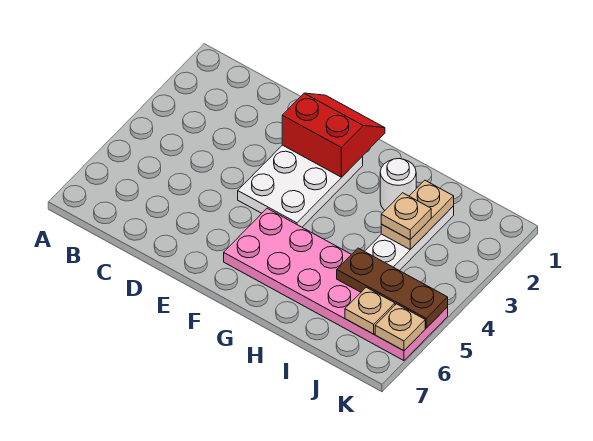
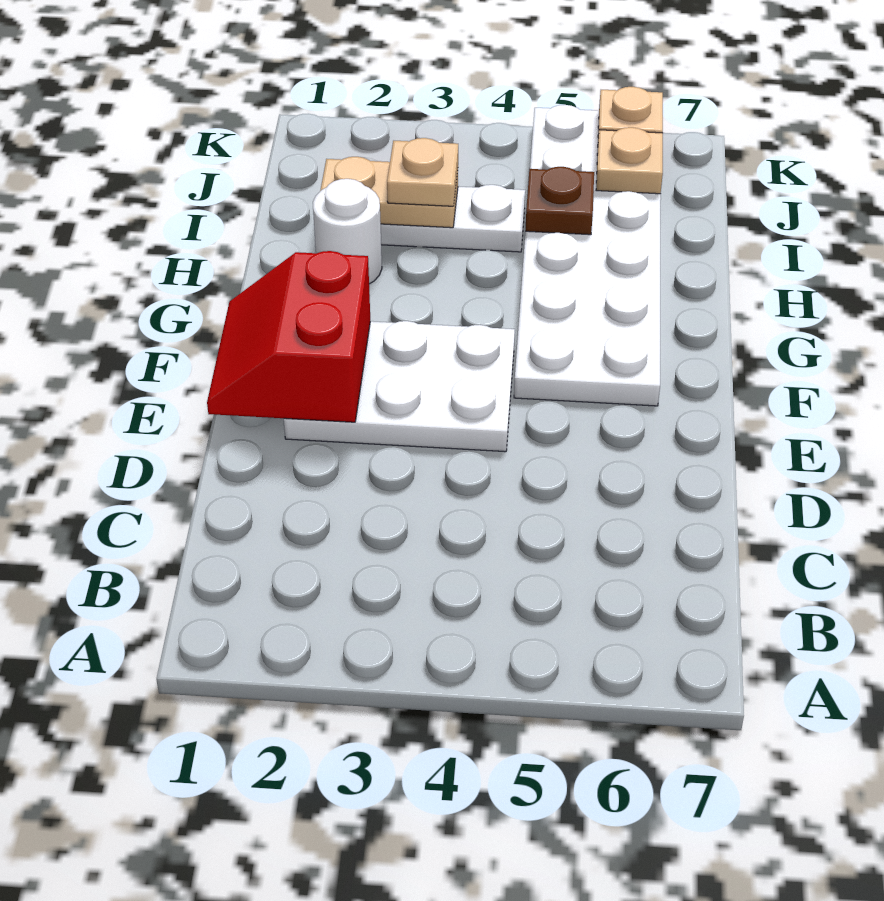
pink plate F5:K6 level 1 -> white plate F5:K6 level 1
brown plate I5:K5 level 2 -> brown plate I5 level 2

